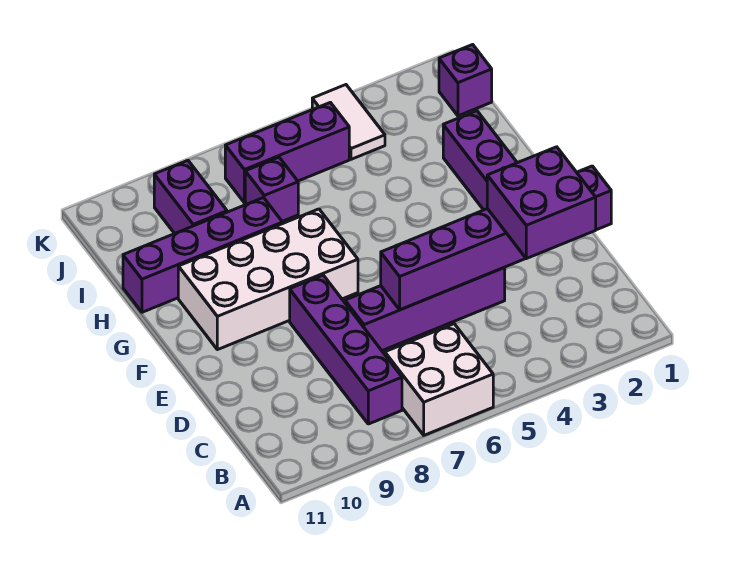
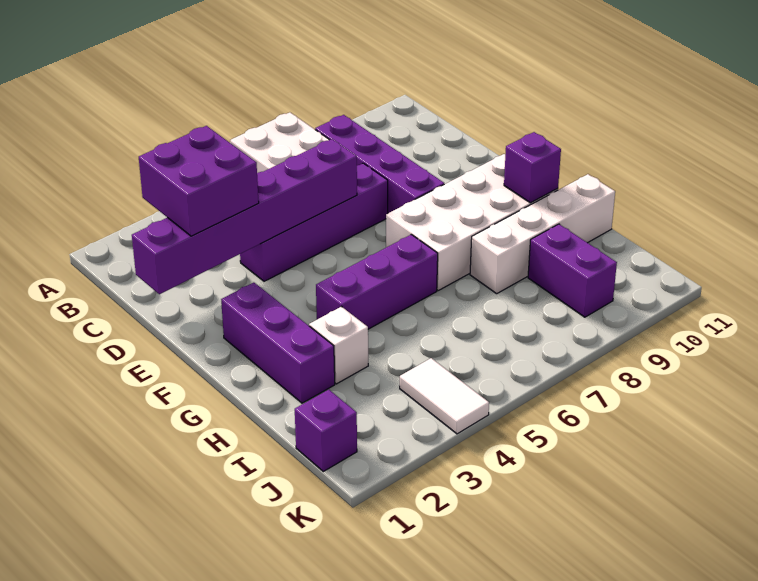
none -> white brick H3 level 1
purple brick H8:H11 level 1 -> white brick H8:H11 level 1
purple brick I7 level 1 -> purple brick G10 level 2
purple brick J5:J7 level 1 -> purple brick G4:G6 level 1

